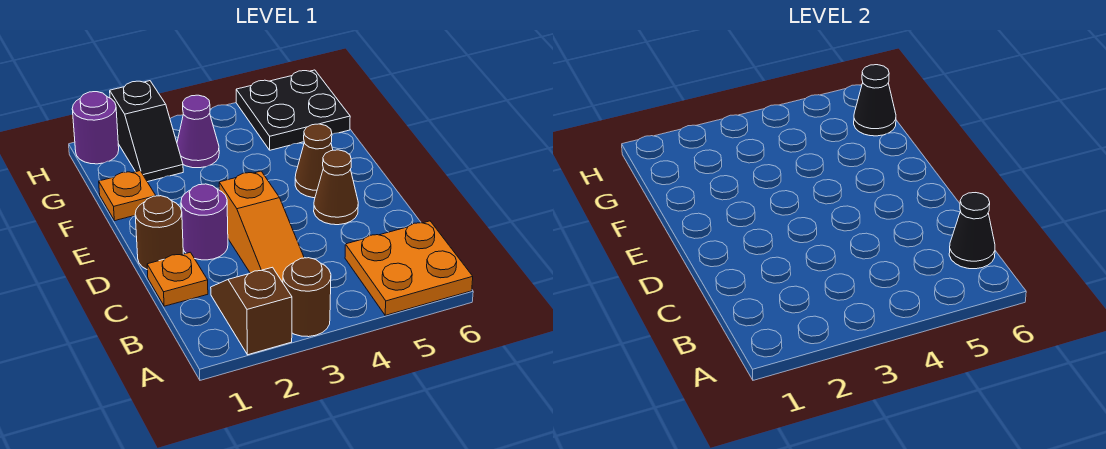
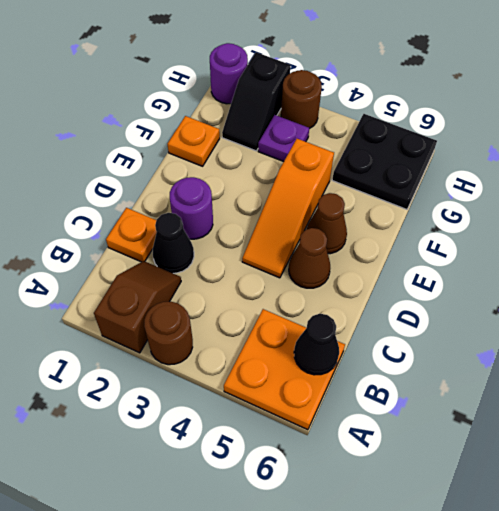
orange slope B3:D3 level 1 top D -> orange slope D4:F4 level 1 top F
brown round brick D1 level 1 -> brown round brick H3 level 1
purple cone G3 level 1 -> purple plate G3 level 1
black cone G6 level 2 -> black cone C2 level 1

